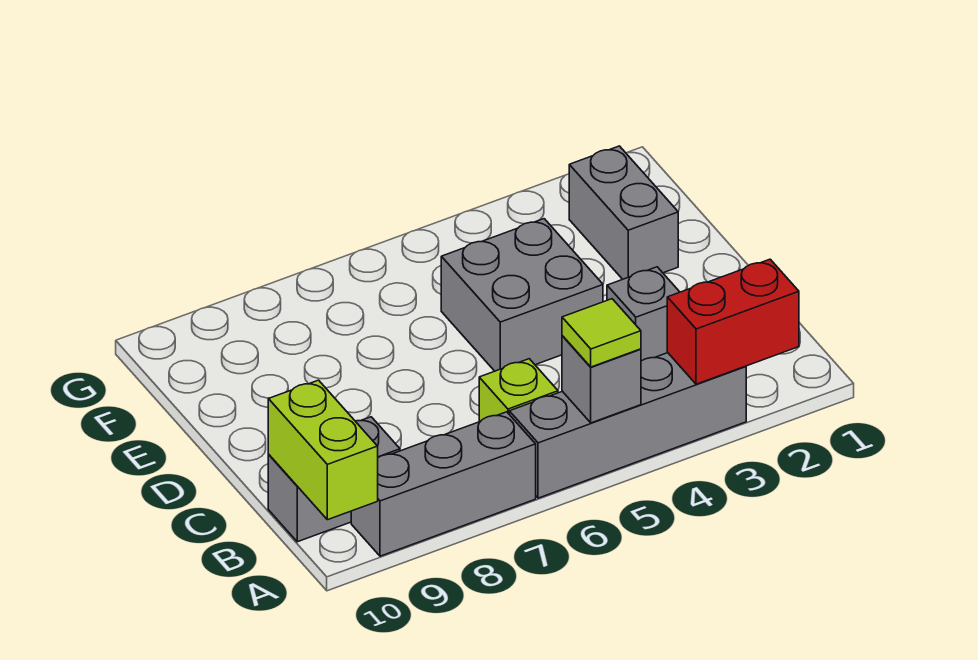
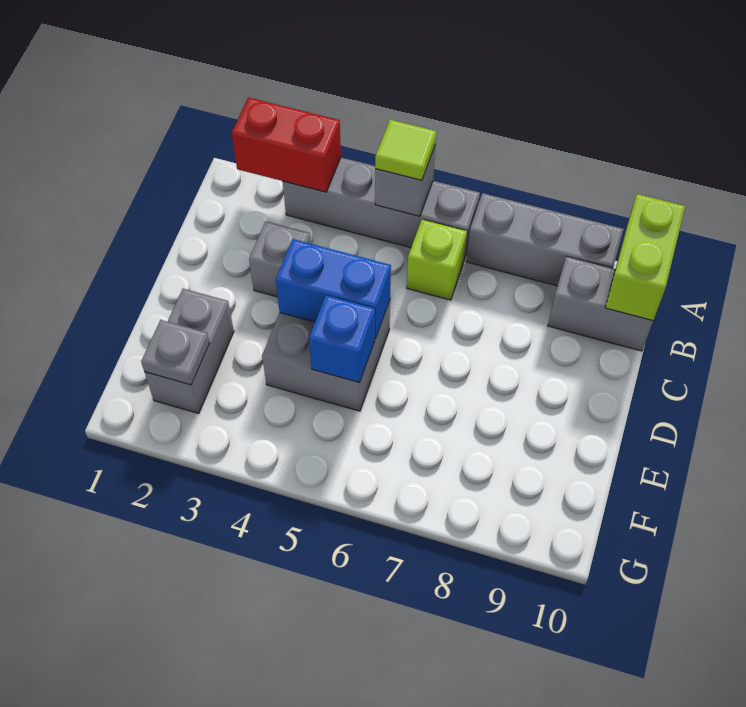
none -> blue brick D4:D5 level 2
none -> blue brick E5 level 2
none -> grey plate F2 level 2

